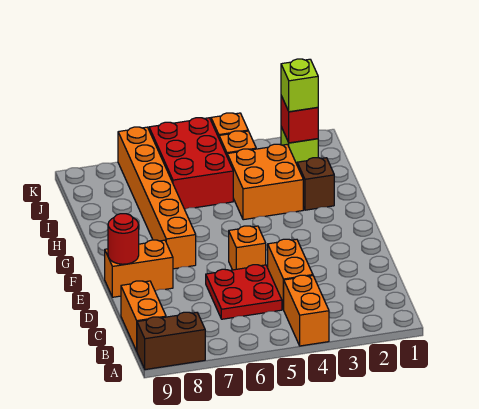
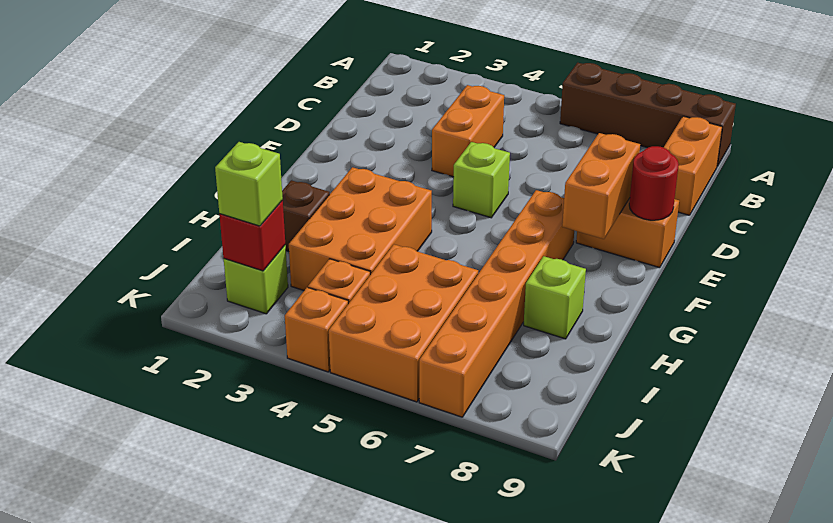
orange brick A4:B4 level 1 -> orange brick E8:F8 level 2
brown brick A8:A9 level 1 -> brown brick A6:A9 level 1
red plate C5:D6 level 1 -> none
orange brick E5 level 1 -> lime brick E5 level 1
orange brick H3:I4 level 1 -> orange brick G3:I4 level 1
none -> lime brick H8 level 1
red brick I5:K6 level 1 -> orange brick I5:K6 level 1

